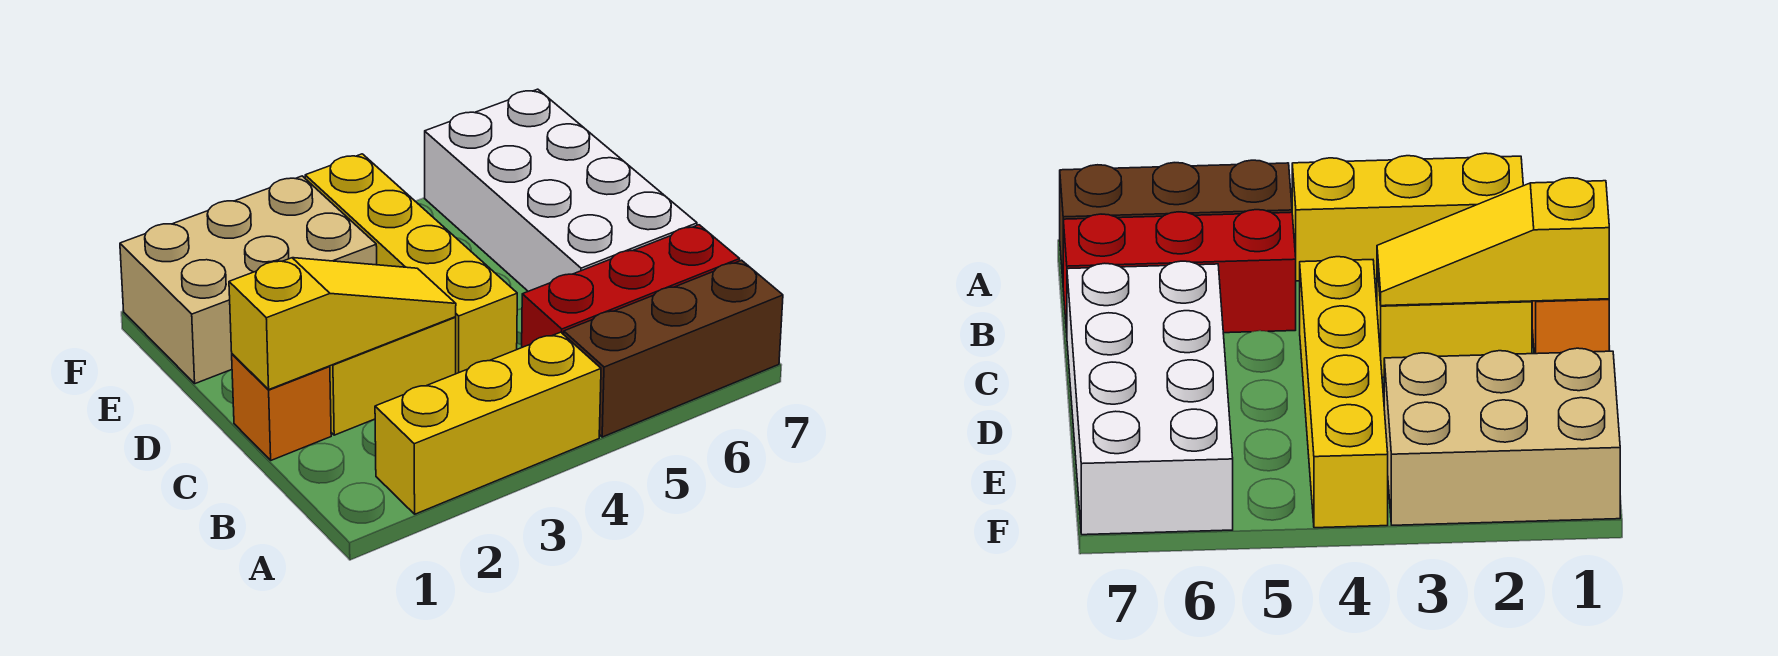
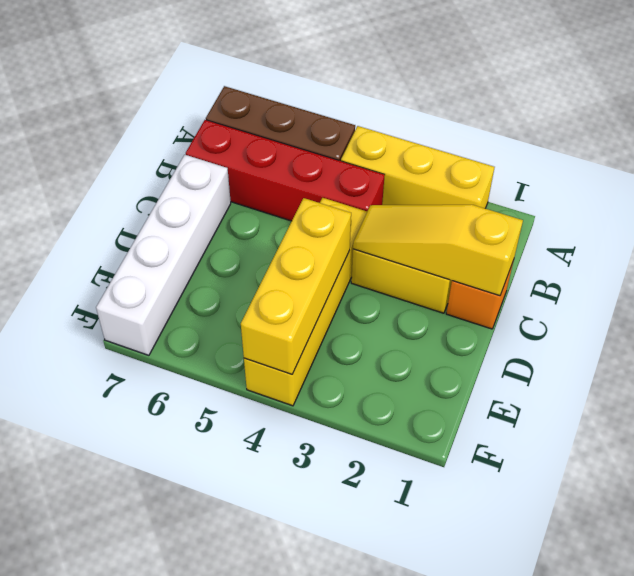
red brick B5:B7 level 1 -> red brick B4:B7 level 1
white brick C6:F7 level 1 -> white brick C7:F7 level 1
none -> yellow brick D4:F4 level 2
tan brick E1:F3 level 1 -> none

